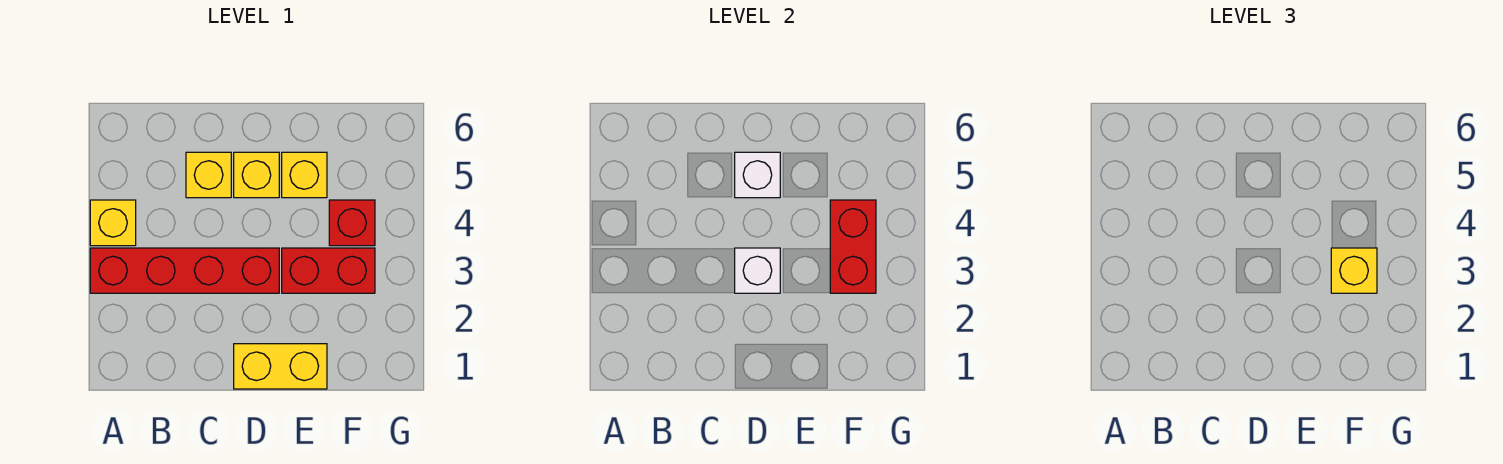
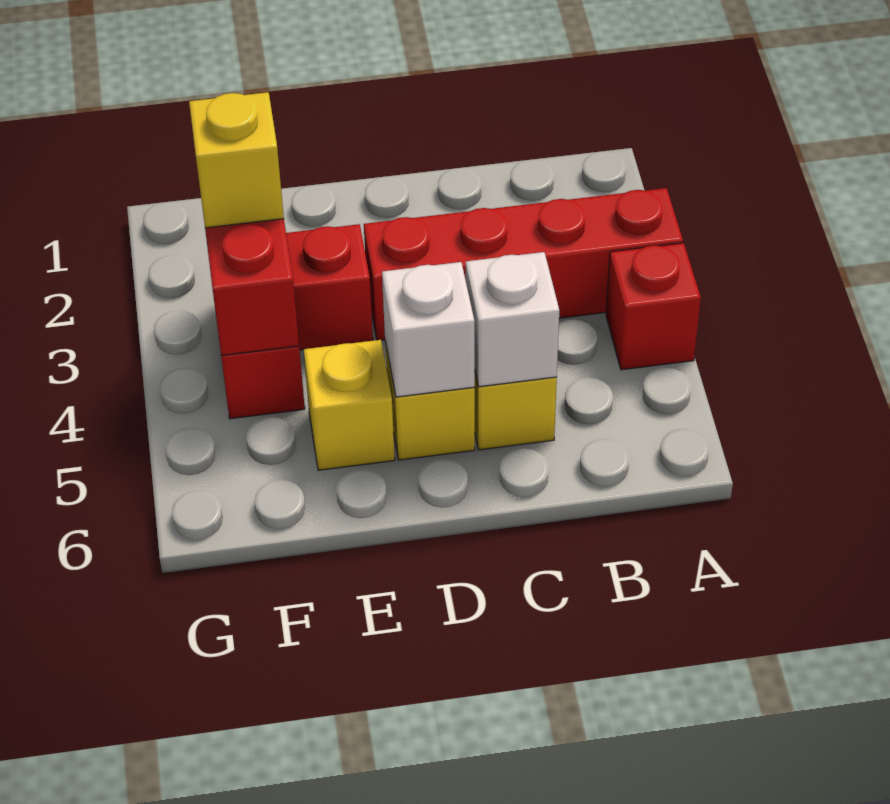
yellow brick A4 level 1 -> red brick A4 level 1
yellow brick D1:E1 level 1 -> none
white brick D3 level 2 -> white brick C5 level 2

